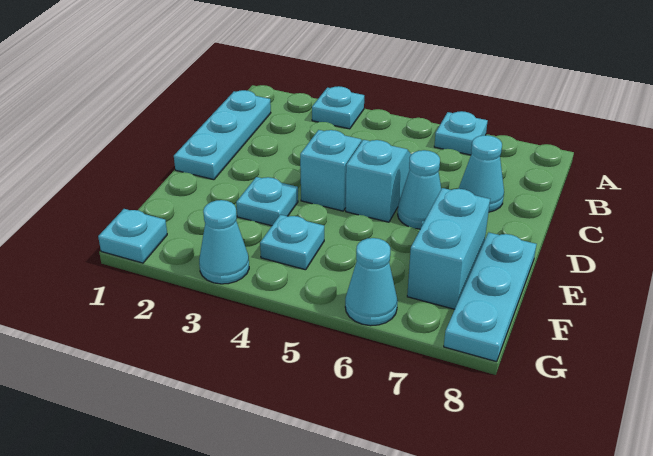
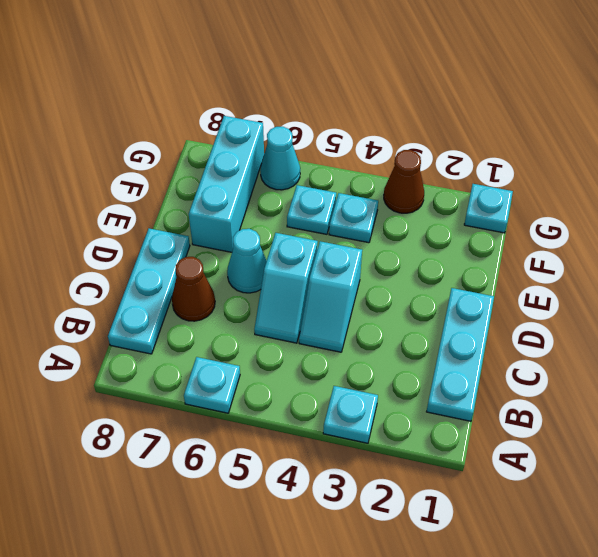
cyan cone C7 level 1 -> brown cone C7 level 1
cyan plate E3 level 1 -> cyan plate F5 level 1
cyan brick E7:F7 level 1 -> cyan brick E7:G7 level 1
cyan plate E8:G8 level 1 -> cyan plate B8:D8 level 1
cyan cone G3 level 1 -> brown cone G3 level 1

